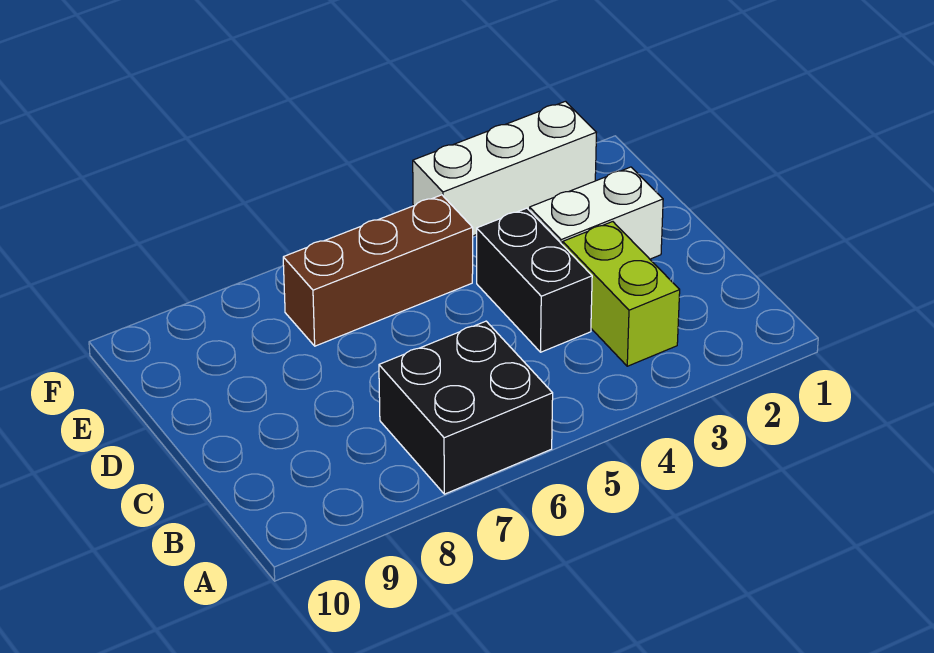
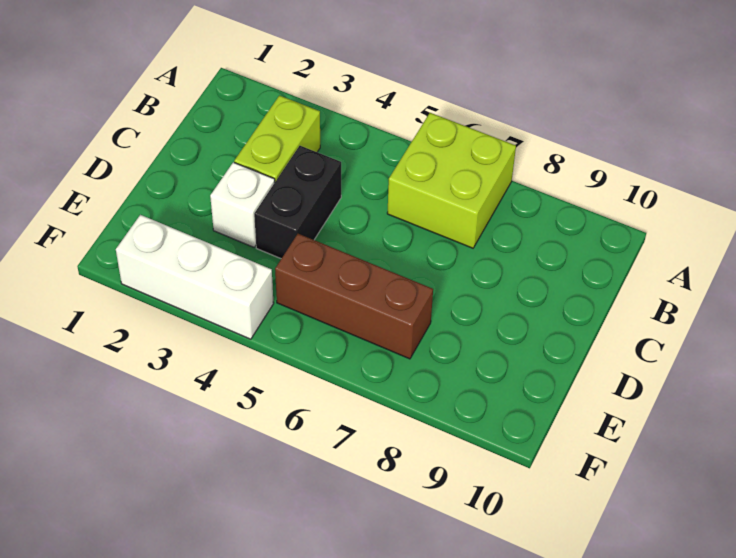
black brick A6:B7 level 1 -> lime brick A6:B7 level 1
white brick D2:D3 level 1 -> white brick D3 level 1

